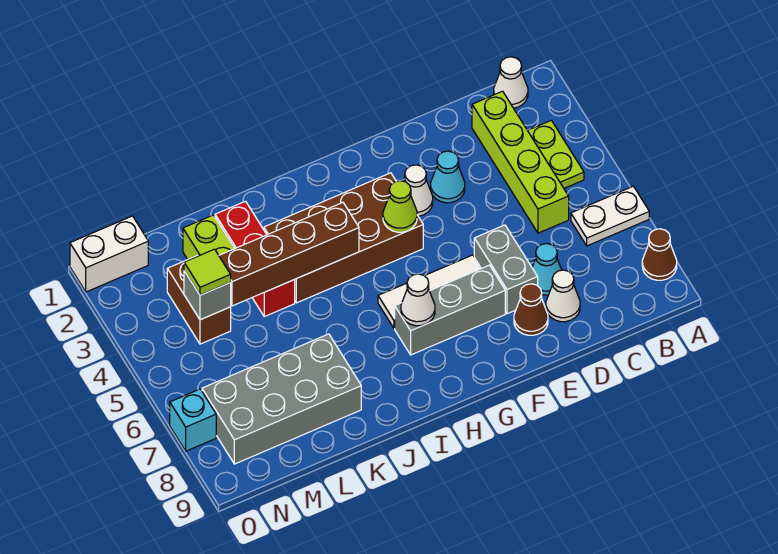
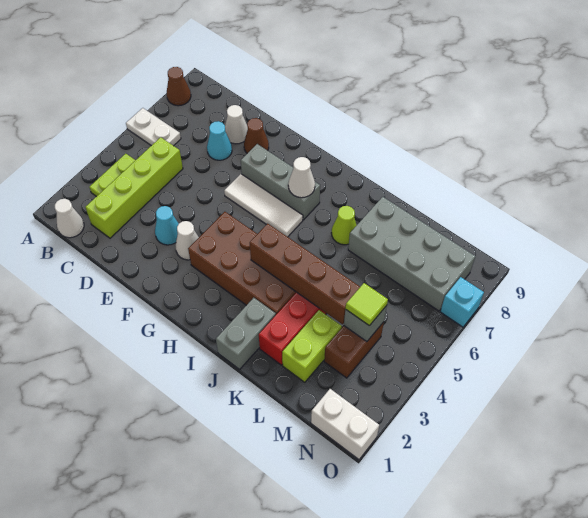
grey brick E6:E7 level 1 -> grey brick J1:J2 level 1
lime cone G4 level 2 -> lime cone J7 level 1

